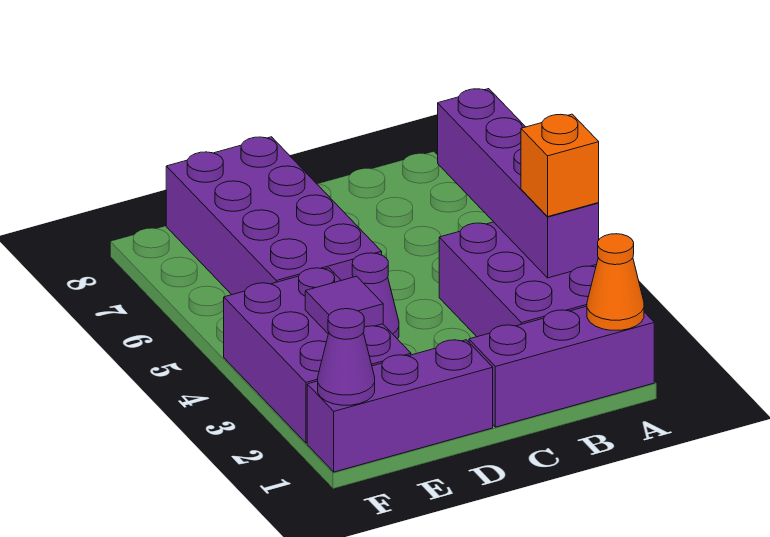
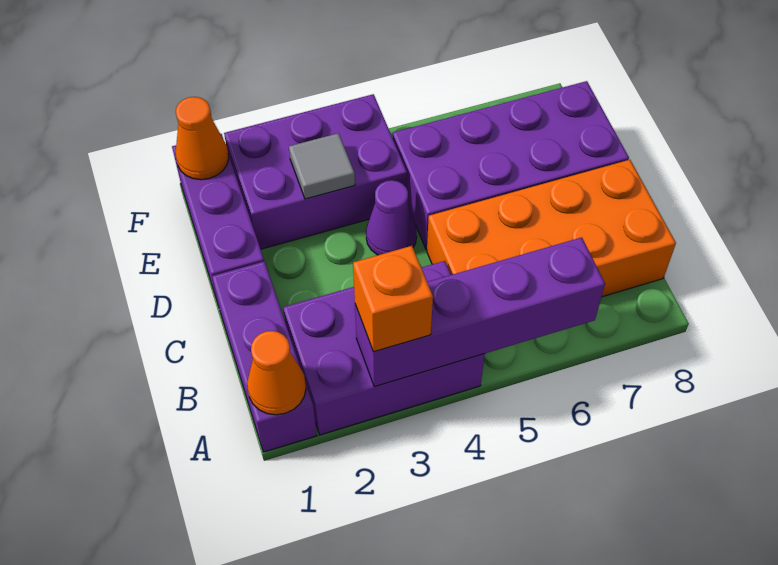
none -> orange brick B5:C8 level 1
purple tile E3 level 2 -> grey tile E3 level 2
purple cone F1 level 2 -> orange cone F1 level 2

